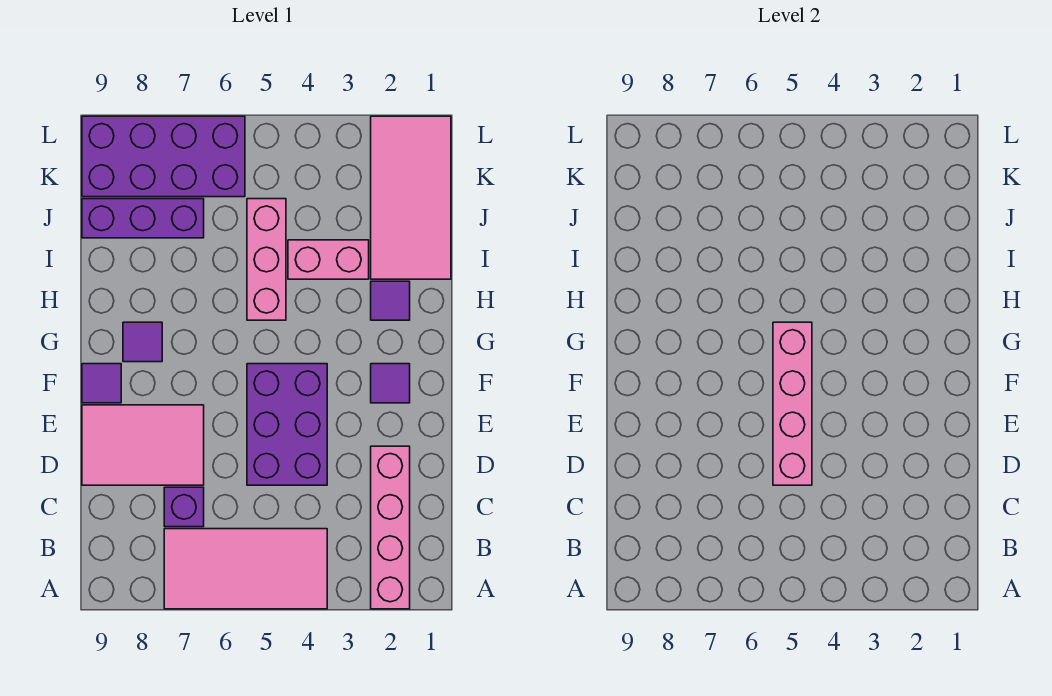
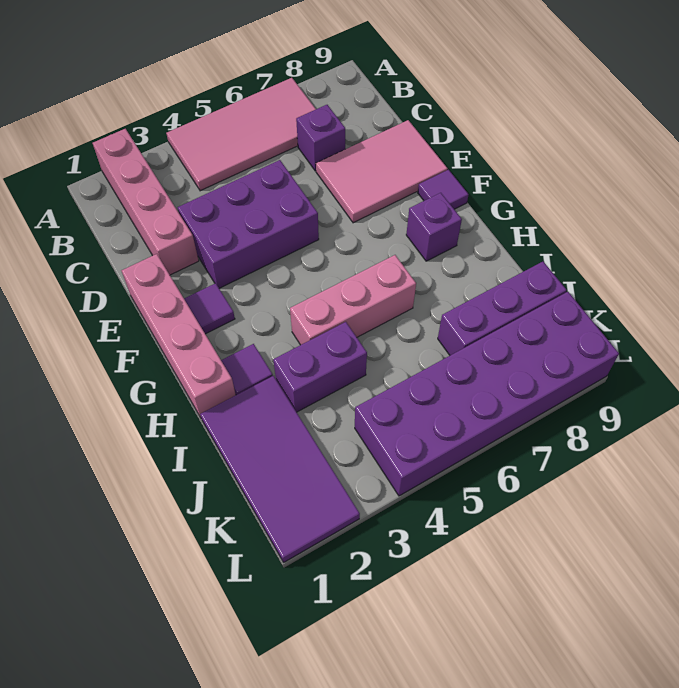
purple brick D4:F5 level 1 -> purple brick D3:E5 level 1
pink brick D5:G5 level 2 -> pink brick E1:H1 level 1
purple tile G8 level 1 -> purple brick G8 level 1
pink brick H5:J5 level 1 -> pink brick H4:H6 level 1
pink tile I1:L2 level 1 -> purple tile I1:L2 level 1
pink brick I3:I4 level 1 -> purple brick I3:I4 level 1
purple brick K6:L9 level 1 -> purple brick K4:L9 level 1

